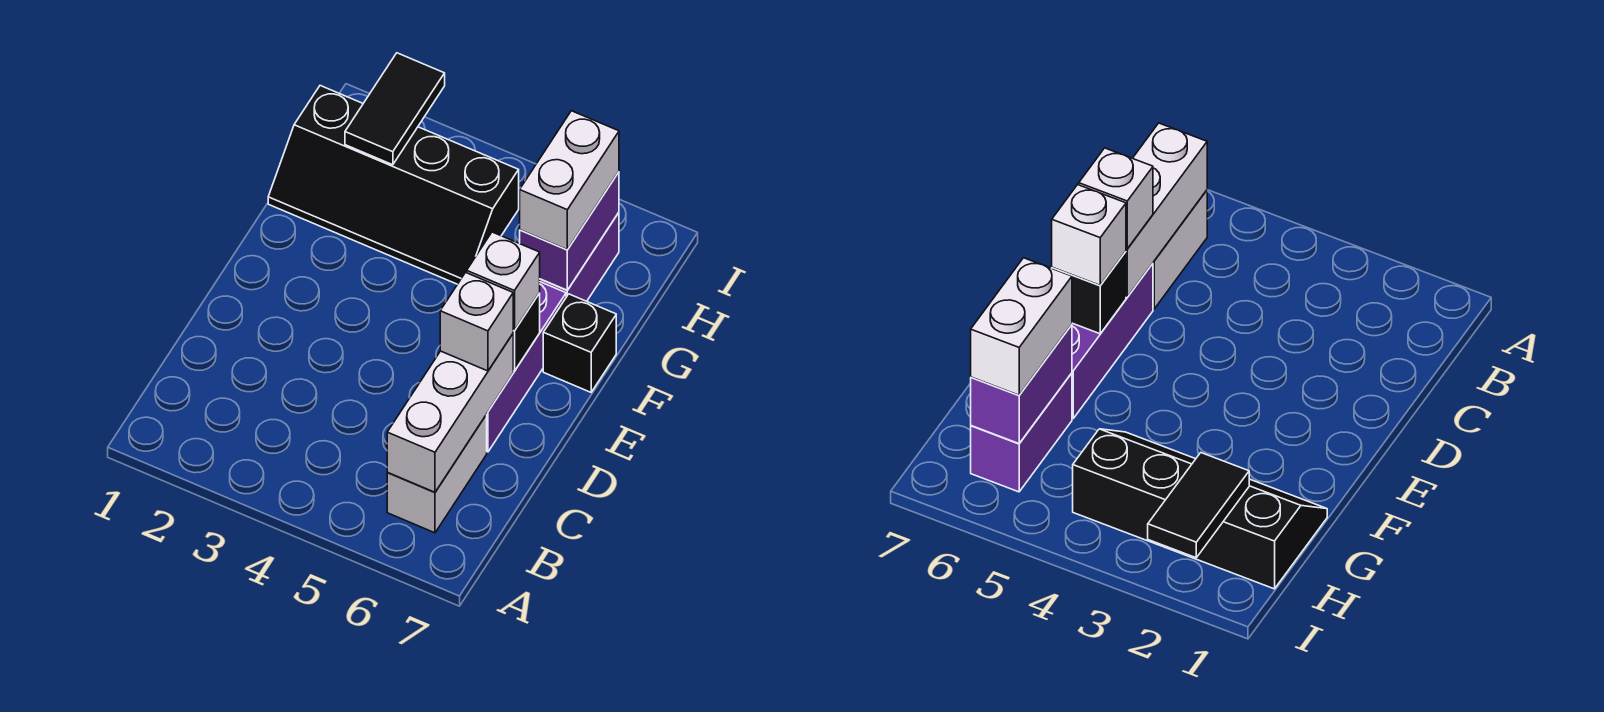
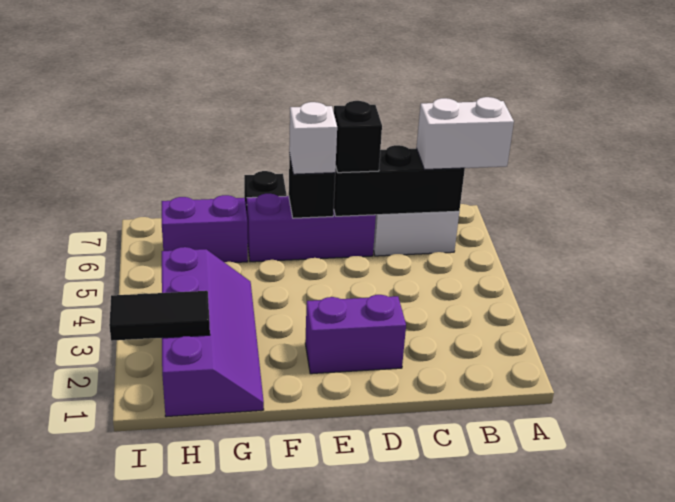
white brick B6:D6 level 2 -> black brick B6:D6 level 2
white brick D6 level 3 -> black brick D6 level 3
black slope G1:H4 level 1 top H -> purple slope G1:H4 level 1 top H
purple brick G6:H6 level 2 -> purple brick D2:E2 level 1
white brick G6:H6 level 3 -> white brick A6:B6 level 3

